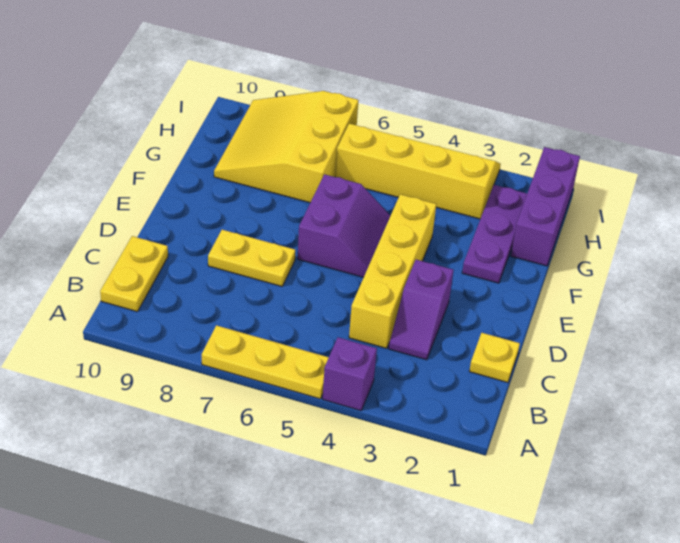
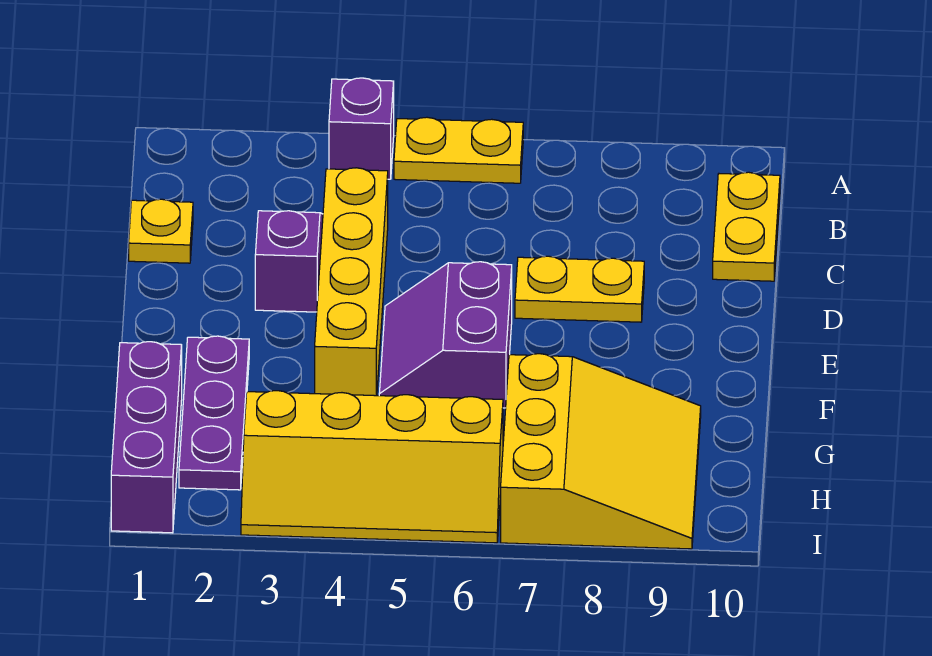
yellow plate A5:A7 level 1 -> yellow plate A5:A6 level 1

